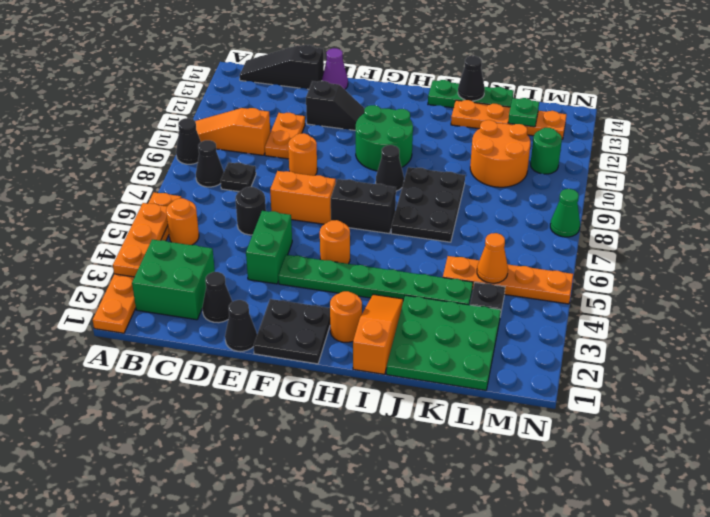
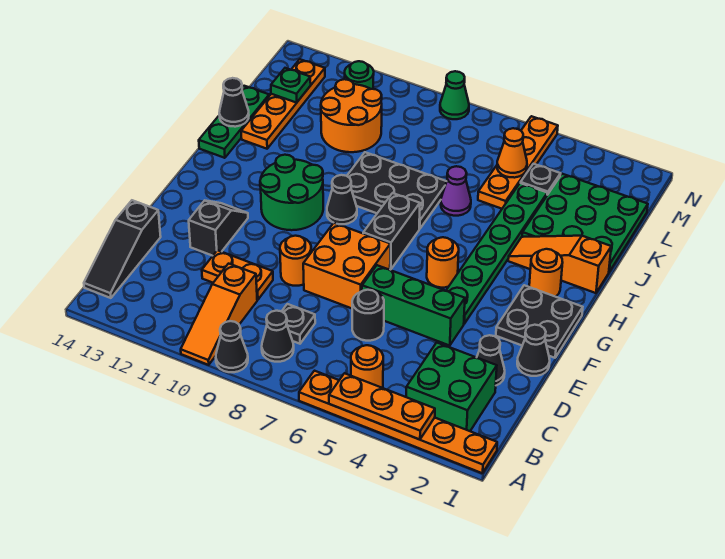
green brick E4:E5 level 1 -> green brick E4:E6 level 1
orange brick E7:F7 level 1 -> orange brick E7:F8 level 1
purple cone E14 level 1 -> purple cone J6 level 1

